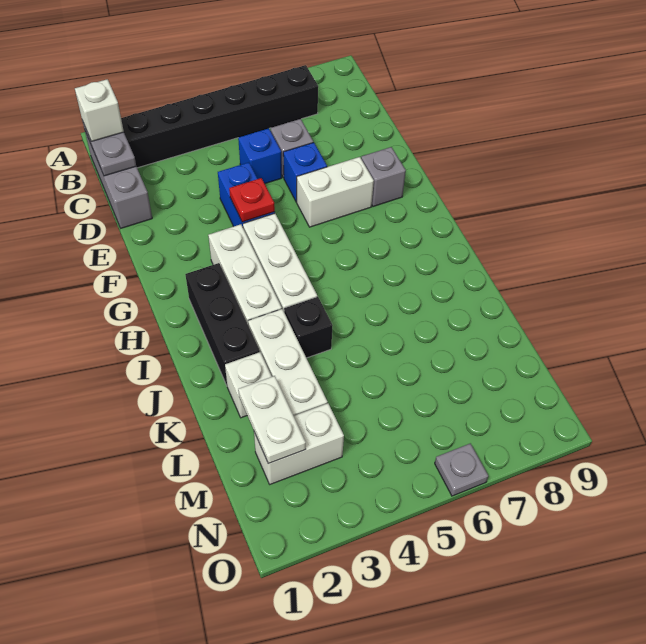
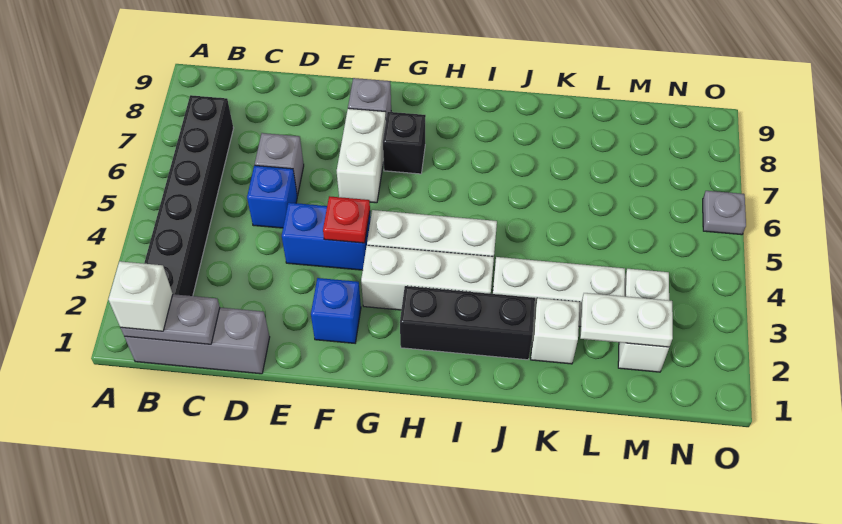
blue brick E6 level 1 -> blue brick F2 level 1
black brick J4 level 1 -> black brick G7 level 1

